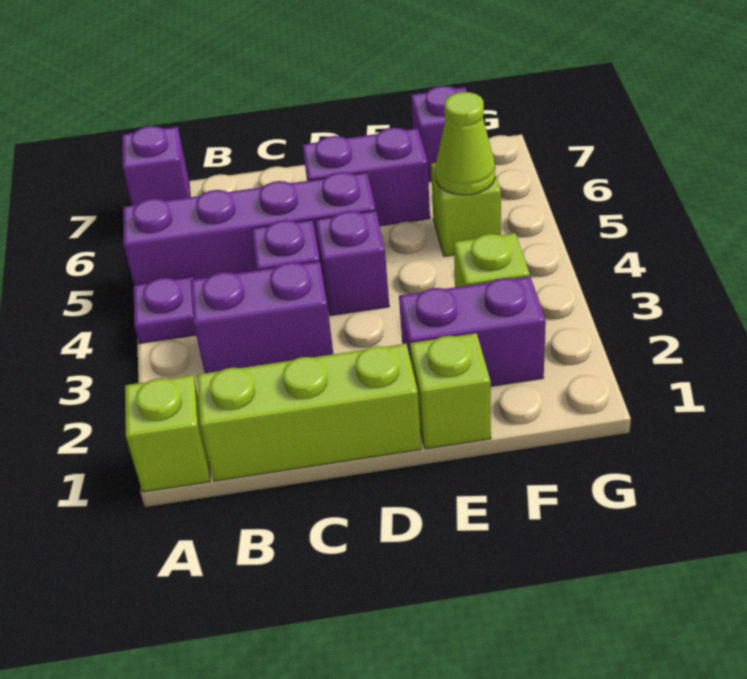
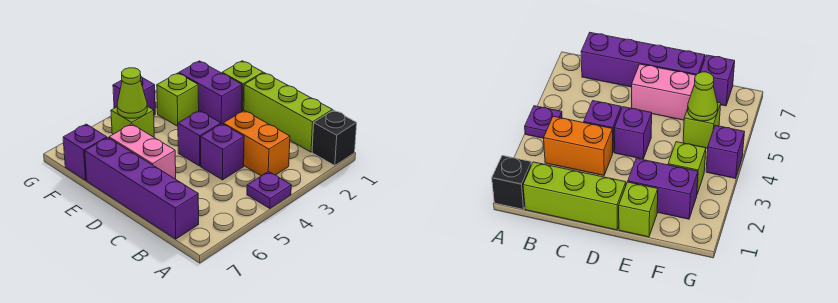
lime brick A1 level 1 -> black brick A1 level 1
purple brick A5:D5 level 1 -> purple brick B7:E7 level 1
purple brick A7 level 1 -> purple brick G4 level 1
purple brick B3:C3 level 1 -> orange brick B3:C3 level 1
purple brick D6:E6 level 1 -> pink brick D6:E6 level 1

